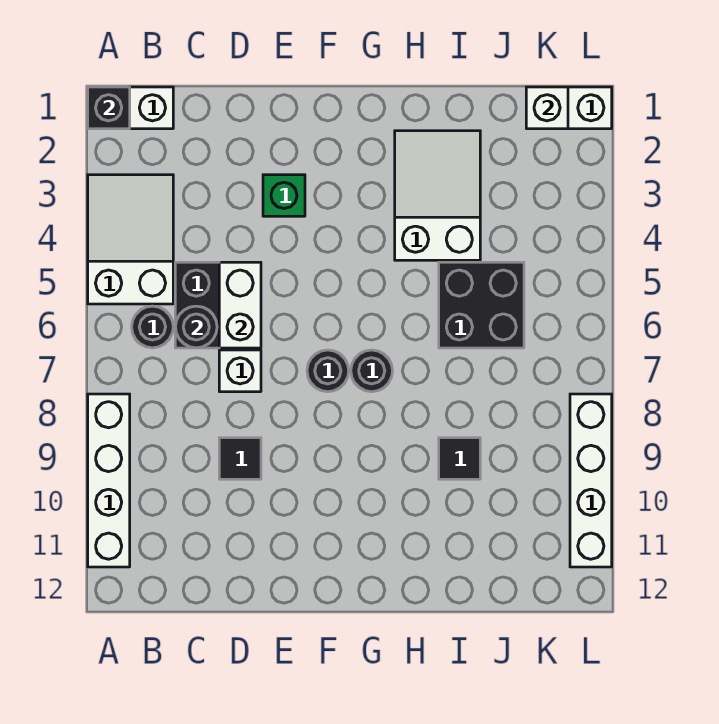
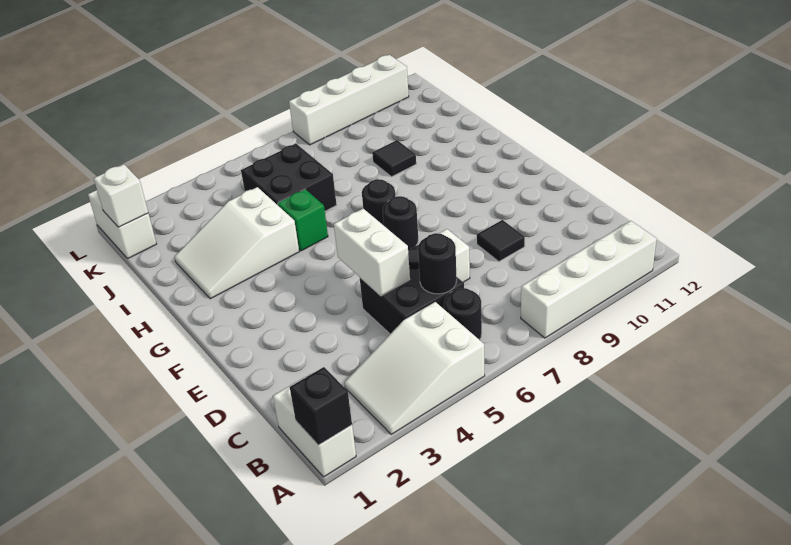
white brick D5:D6 level 2 -> white brick D5:E5 level 2
green brick E3 level 1 -> green brick H5 level 1

